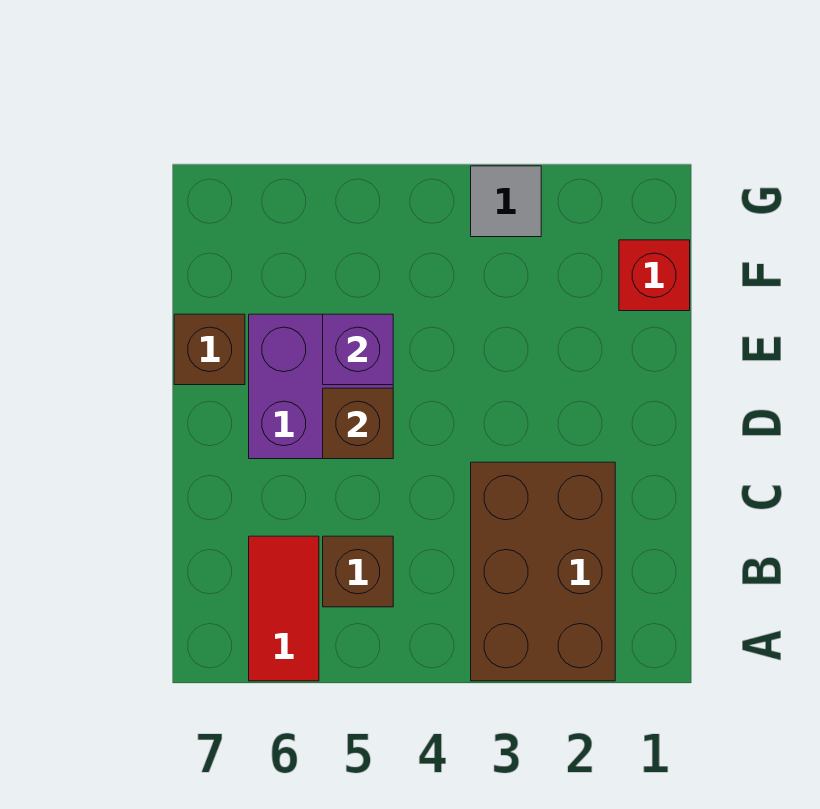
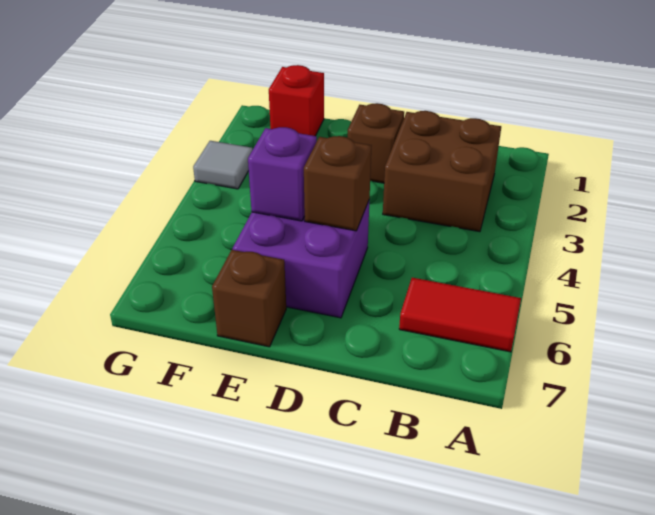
brown brick A2:C3 level 1 -> brown brick B2:C3 level 1
brown brick B5 level 1 -> brown brick D2 level 1

